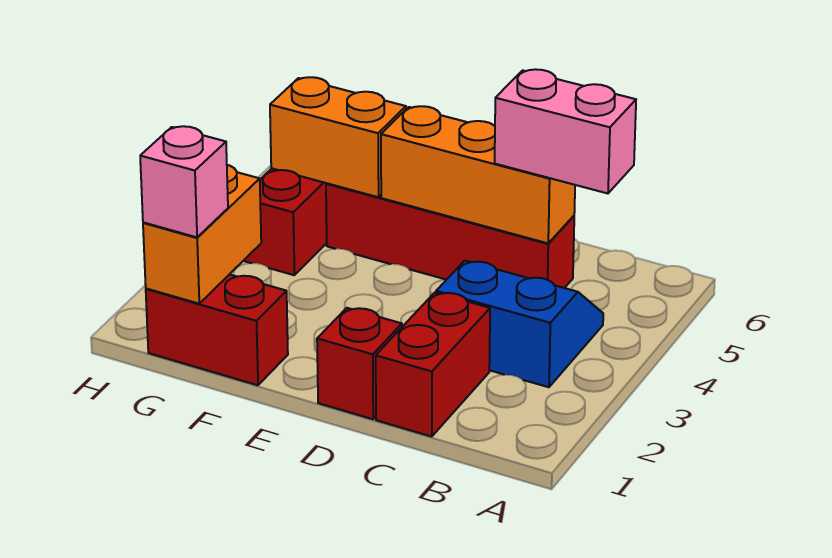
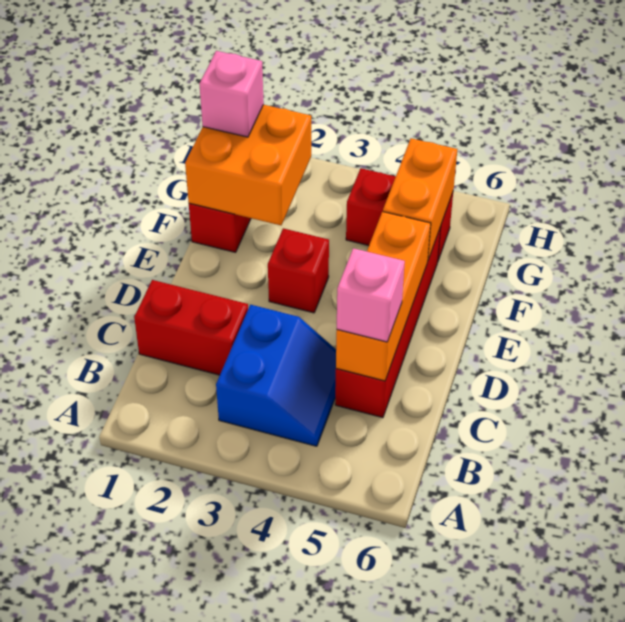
pink brick B5:C5 level 3 -> pink brick C5 level 3
red brick D1 level 1 -> red brick E3 level 1
orange brick G1:G2 level 2 -> orange brick F1:G2 level 2

